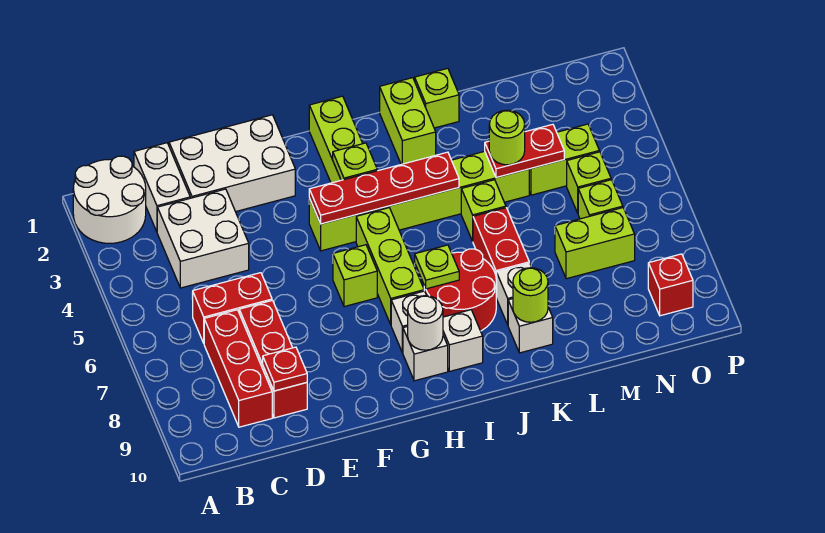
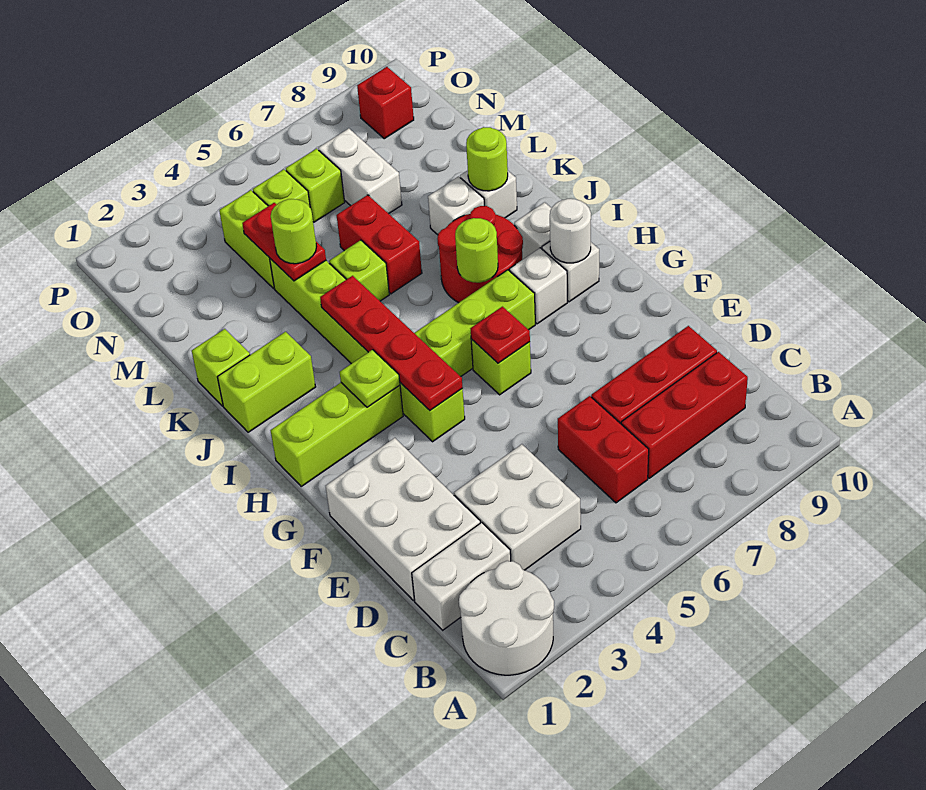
red plate D9 level 2 -> red plate G6 level 2
lime plate I7 level 2 -> lime round brick I7 level 2
red brick K6:K7 level 1 -> red brick K6:L6 level 1
lime brick M7:N7 level 1 -> white brick M7:N7 level 1

